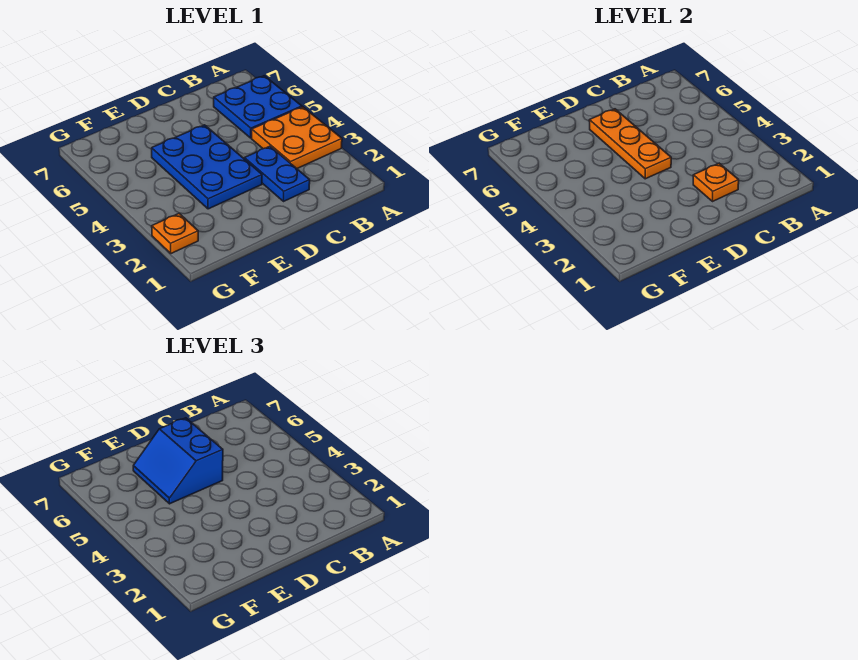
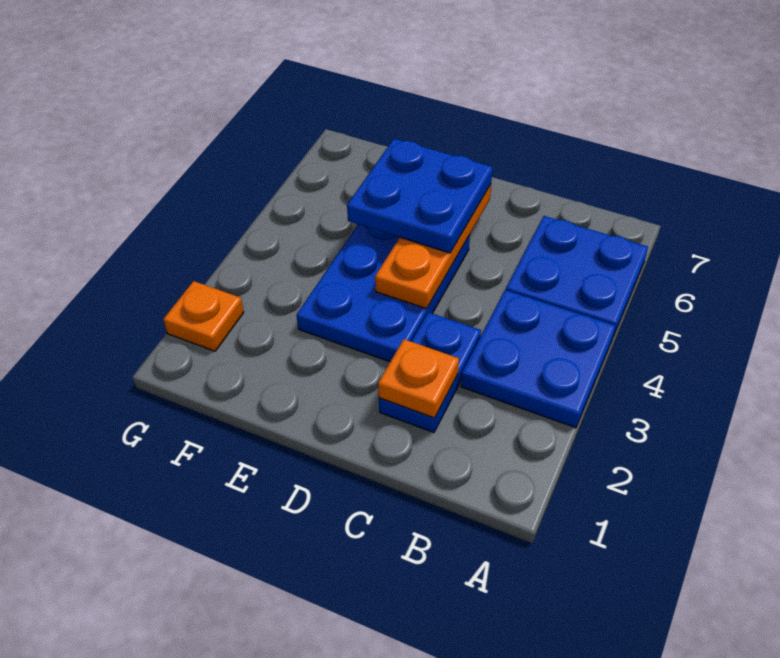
orange plate A3:B4 level 1 -> blue plate A3:B4 level 1
blue slope D5:E6 level 3 top D -> blue plate D5:E6 level 3

